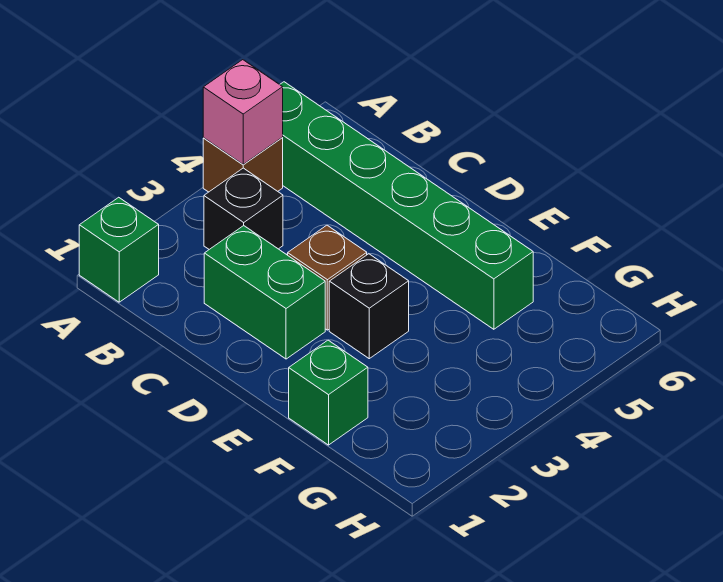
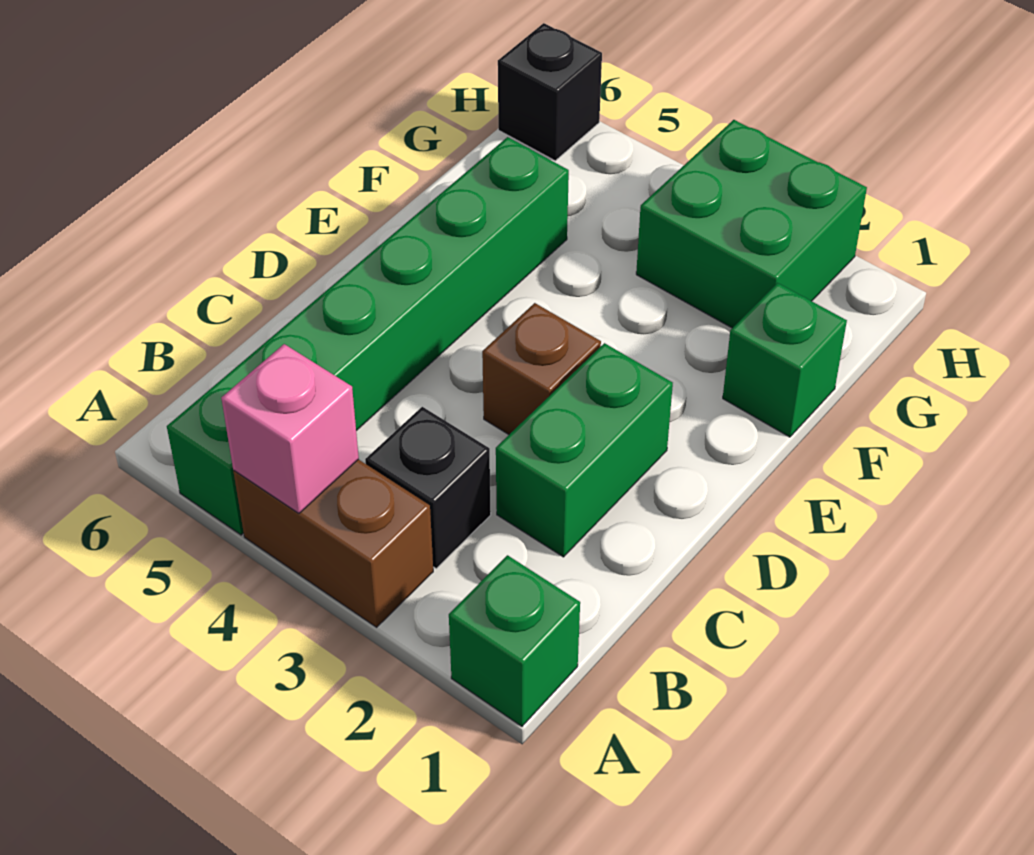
brown brick A4 level 1 -> brown brick A3:A4 level 1
black brick E3 level 1 -> black brick H6 level 1
none -> green brick G2:H3 level 1

